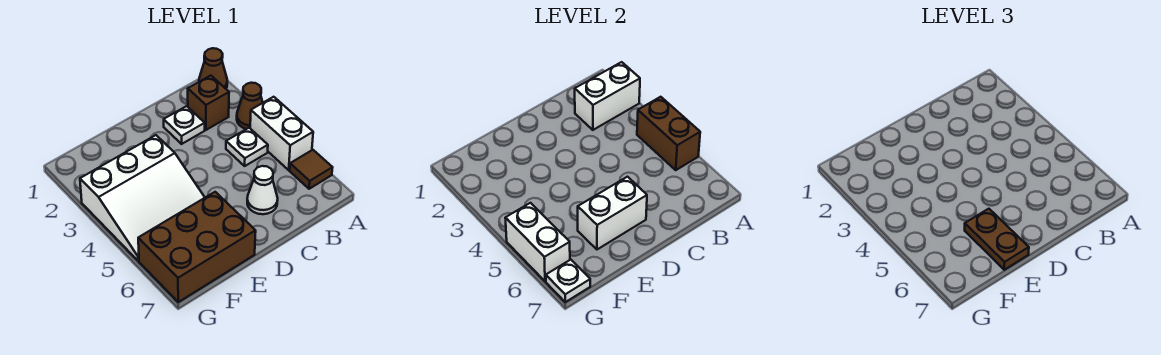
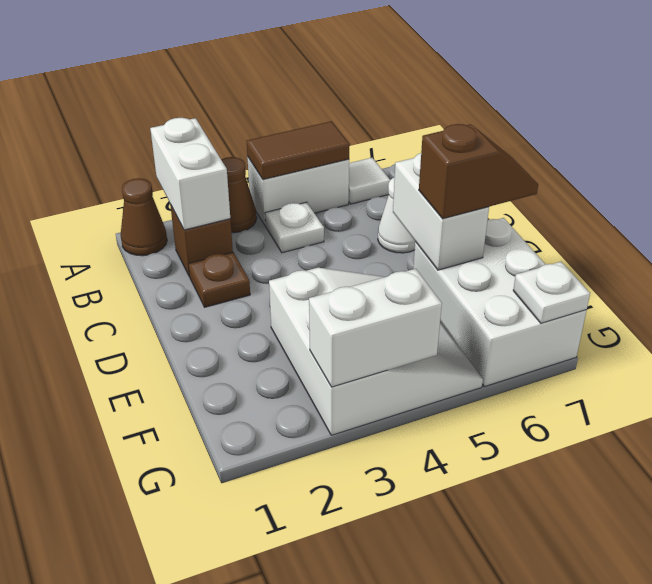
brown brick A4:A5 level 2 -> brown tile A4:A5 level 2
brown tile A6 level 1 -> white tile A6 level 1
white plate C2 level 1 -> brown plate C2 level 1
brown brick E6:G7 level 1 -> white brick E6:G7 level 1
brown plate E6:E7 level 3 -> brown slope E6:E7 level 3 top 6
white brick G5:G6 level 2 -> white brick G3:G4 level 2

